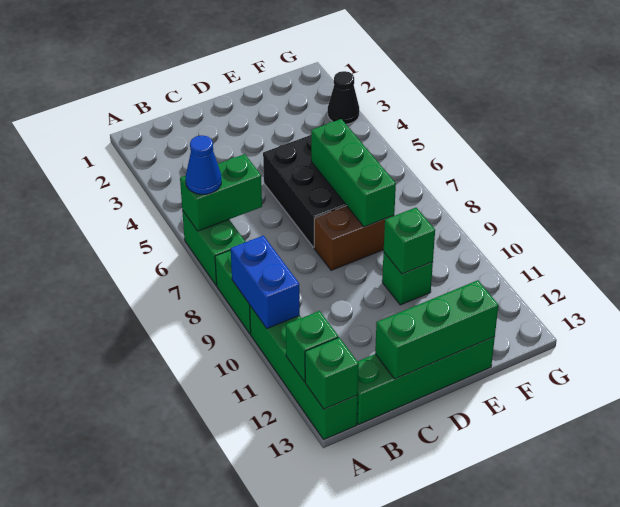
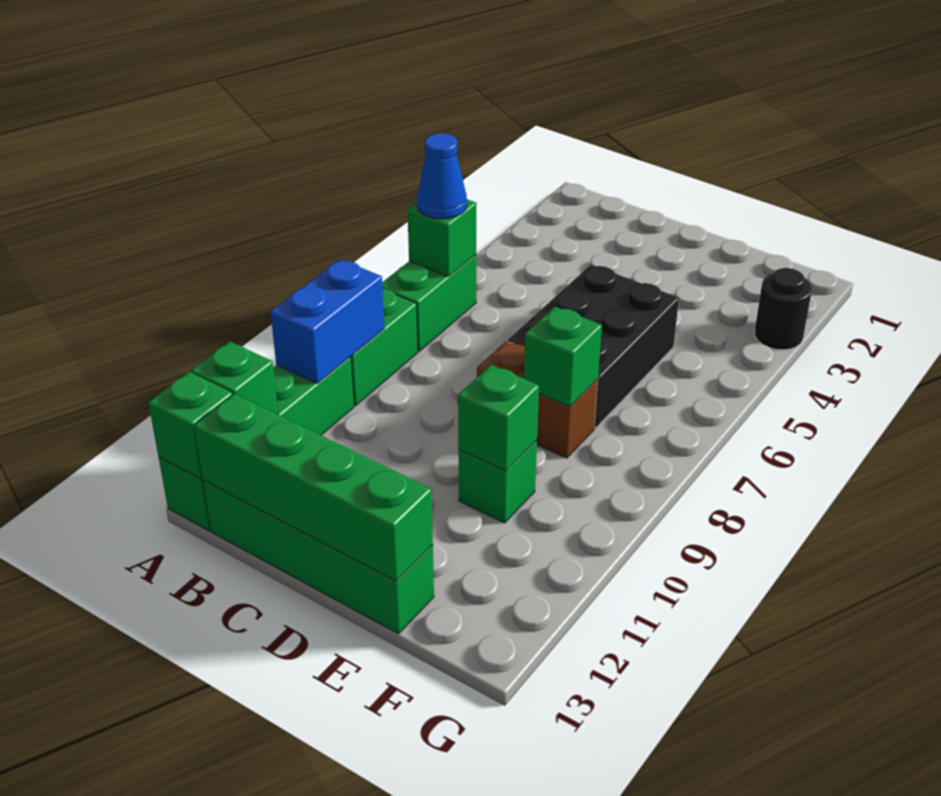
green brick A6:B6 level 2 -> green brick A6 level 2
green brick C13:E13 level 2 -> green brick B13:E13 level 2
green brick E6:E8 level 2 -> green brick E8 level 2
black cone G3 level 1 -> black round brick G3 level 1

